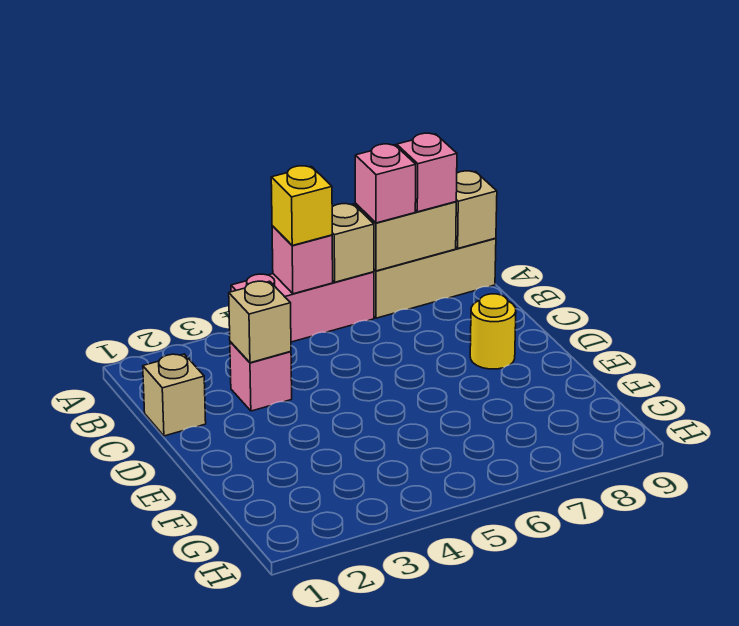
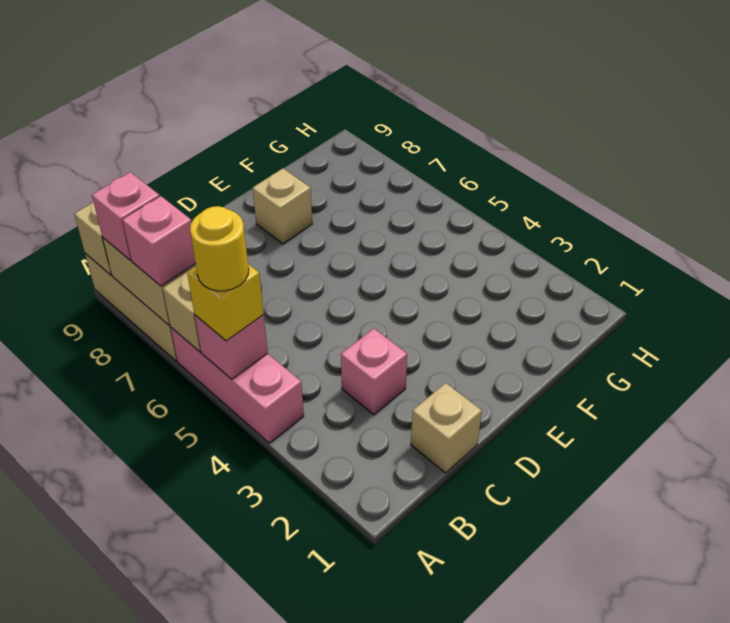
tan brick C3 level 2 -> tan brick E8 level 1
yellow round brick D8 level 1 -> yellow round brick A5 level 4

